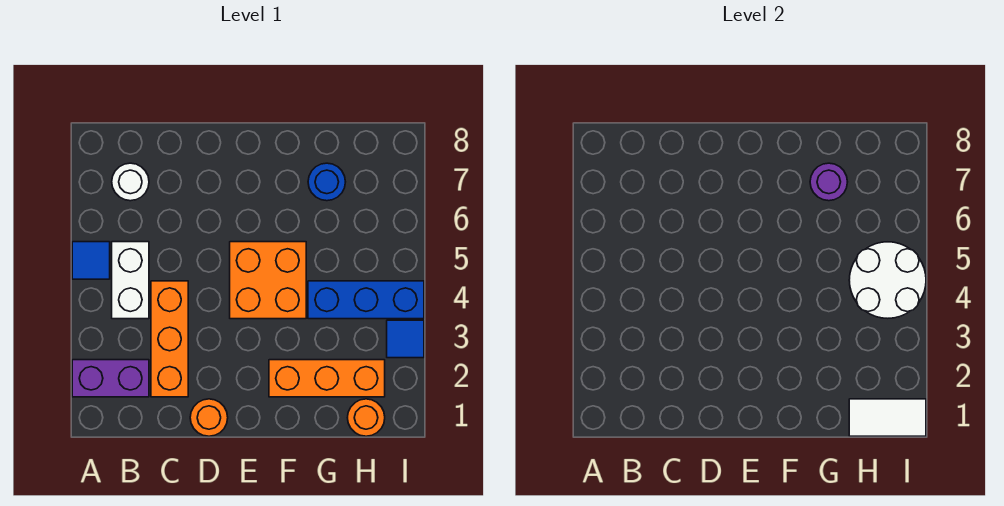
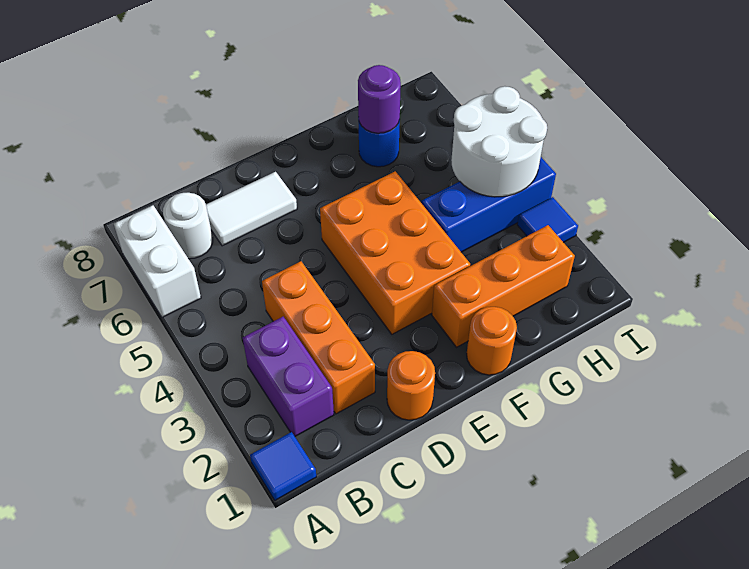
purple brick A2:B2 level 1 -> purple brick B2:B3 level 1
blue tile A5 level 1 -> blue tile A1 level 1
white brick B4:B5 level 1 -> white brick A6:A7 level 1
orange brick E4:F5 level 1 -> orange brick E3:F5 level 1
orange round brick H1 level 1 -> orange round brick F1 level 1
white tile H1:I1 level 2 -> white tile C7:D7 level 1

